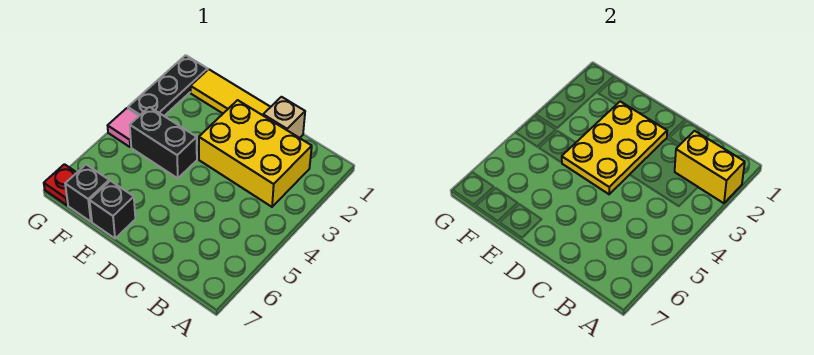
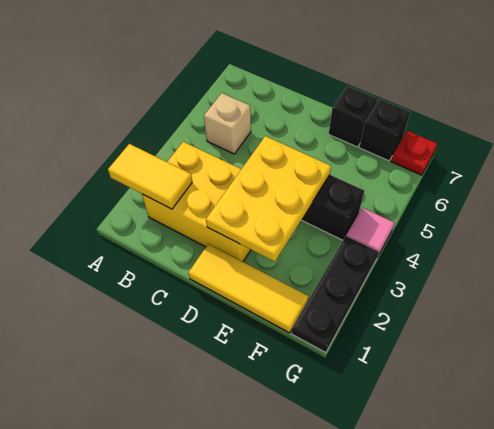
yellow brick A2:B2 level 2 -> yellow tile A2:B2 level 2
tan brick C1 level 1 -> tan brick B5 level 1

